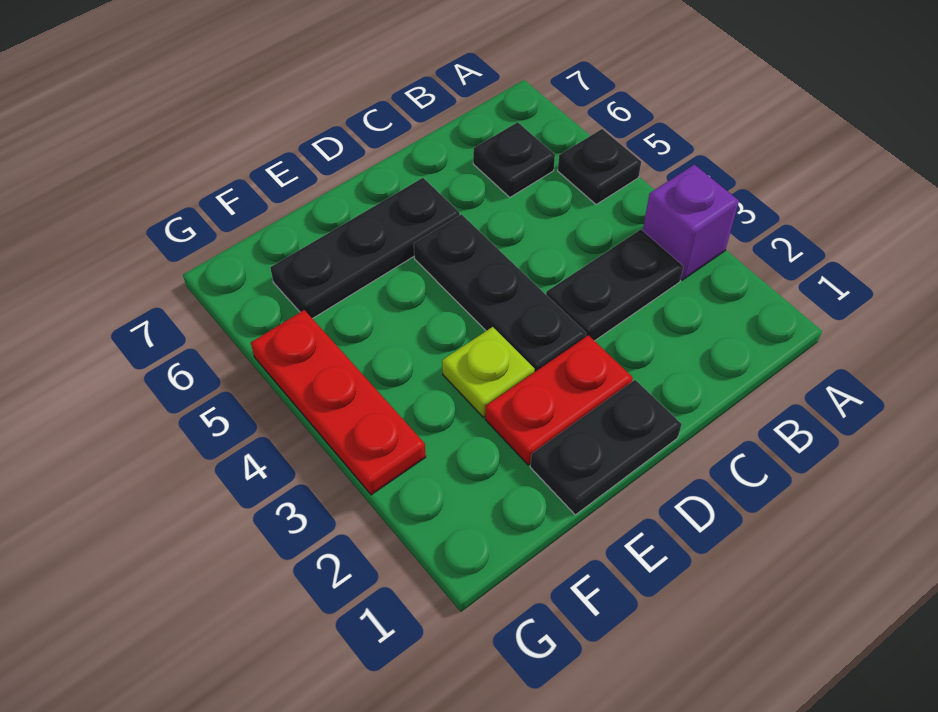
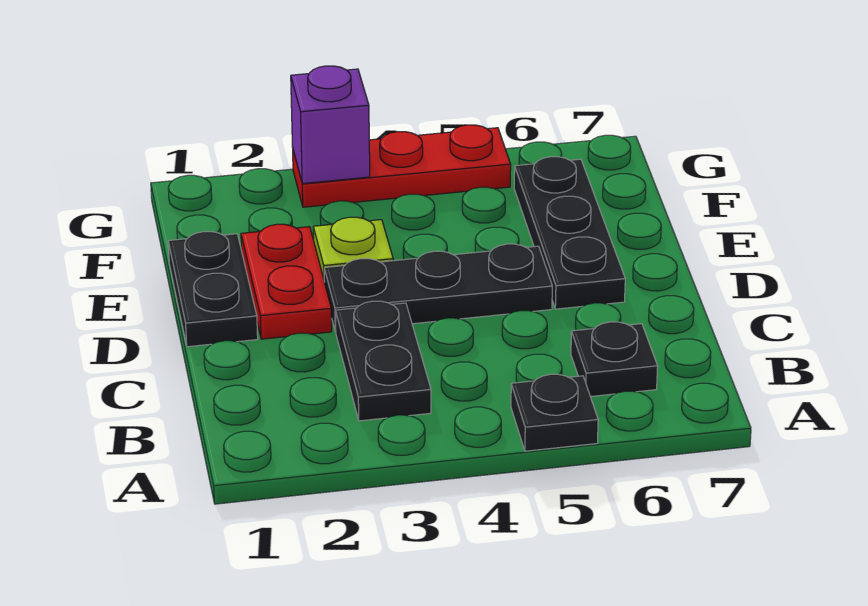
purple brick A3 level 1 -> purple brick G3 level 2

